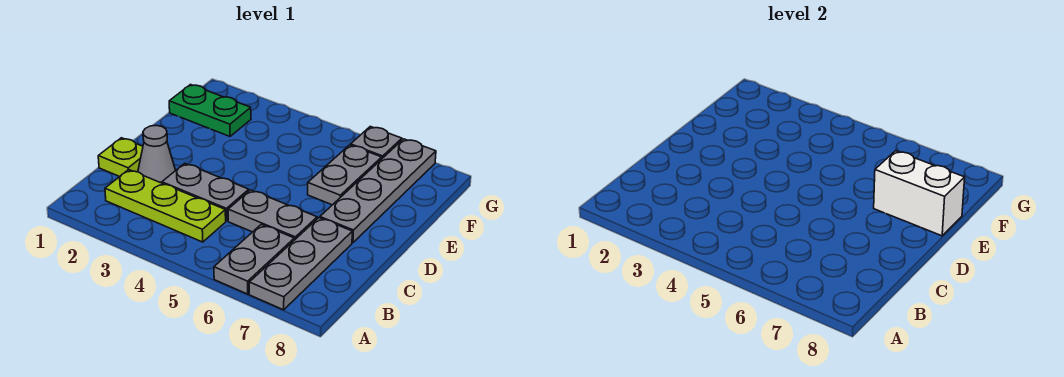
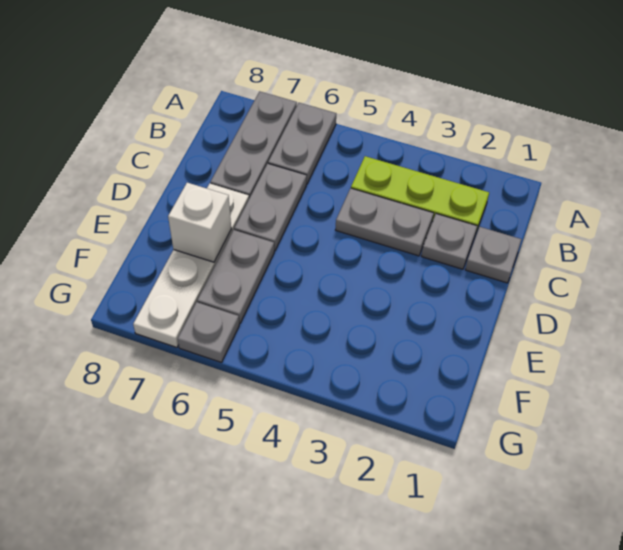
lime plate C1 level 1 -> grey plate C1 level 1
grey cone C2 level 1 -> grey plate C2 level 1
grey plate C5:C6 level 1 -> grey plate C6:D6 level 1
grey plate D7:G7 level 1 -> white plate D7:G7 level 1
white brick E7:E8 level 2 -> white brick E7 level 2
green plate F1:F2 level 1 -> none

